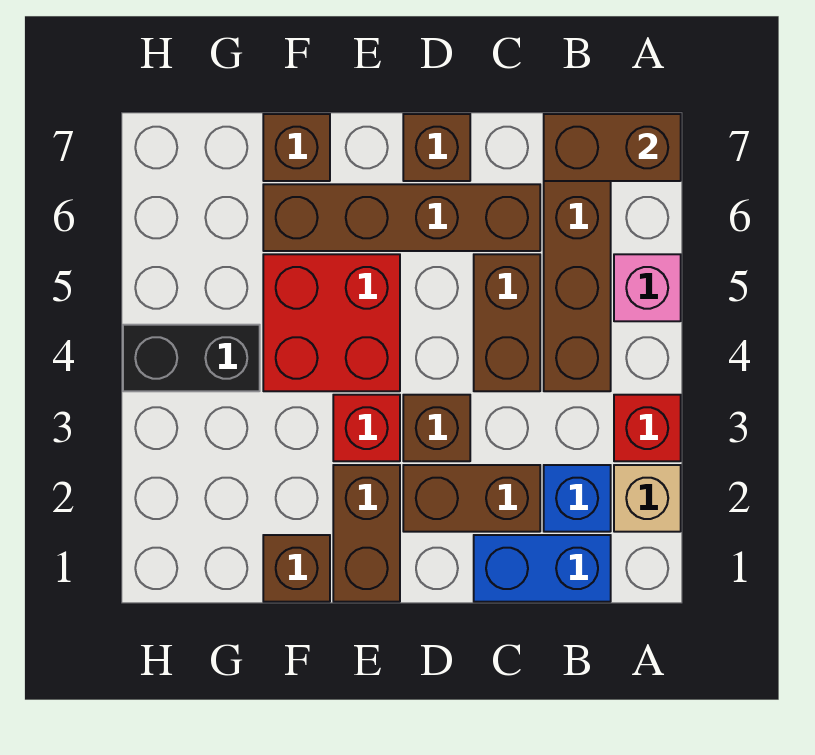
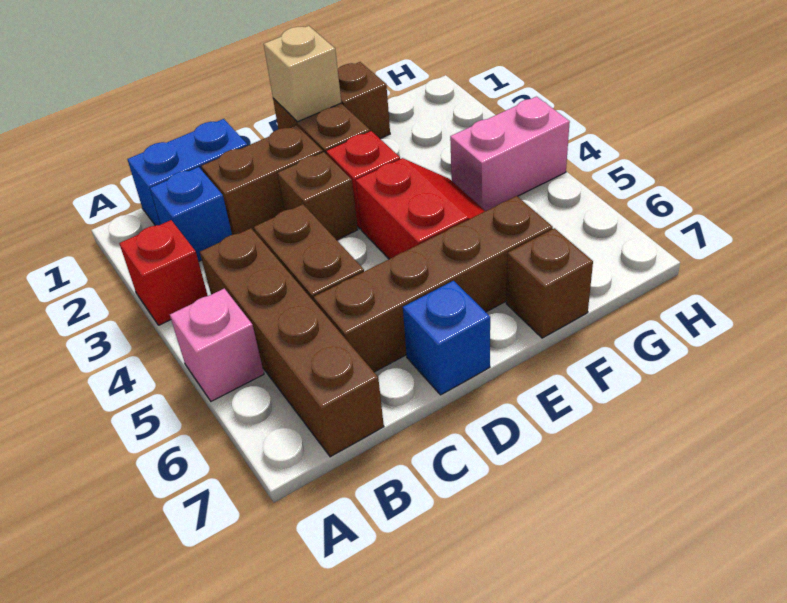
tan brick A2 level 1 -> tan brick E1 level 2
brown brick A7:B7 level 2 -> none
brown brick D7 level 1 -> blue brick D7 level 1
red brick E4:F5 level 1 -> red slope E4:F5 level 1 top E
black brick G4:H4 level 1 -> pink brick G4:H4 level 1

